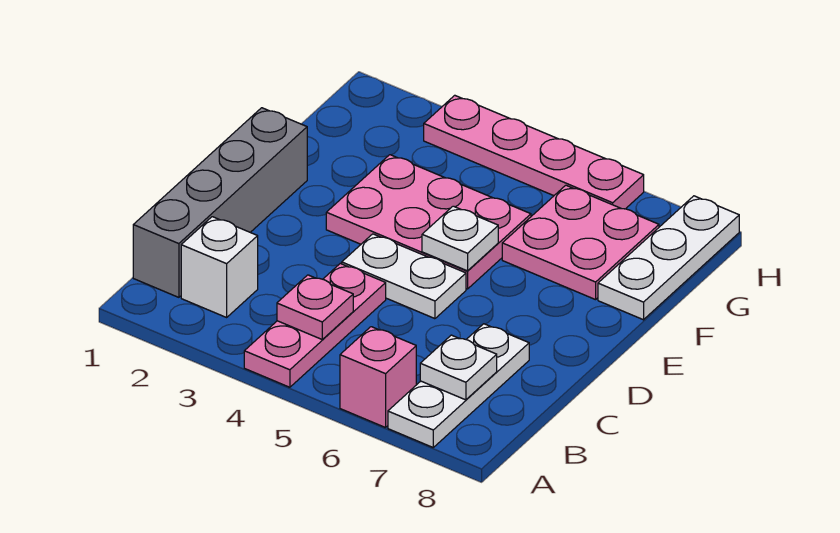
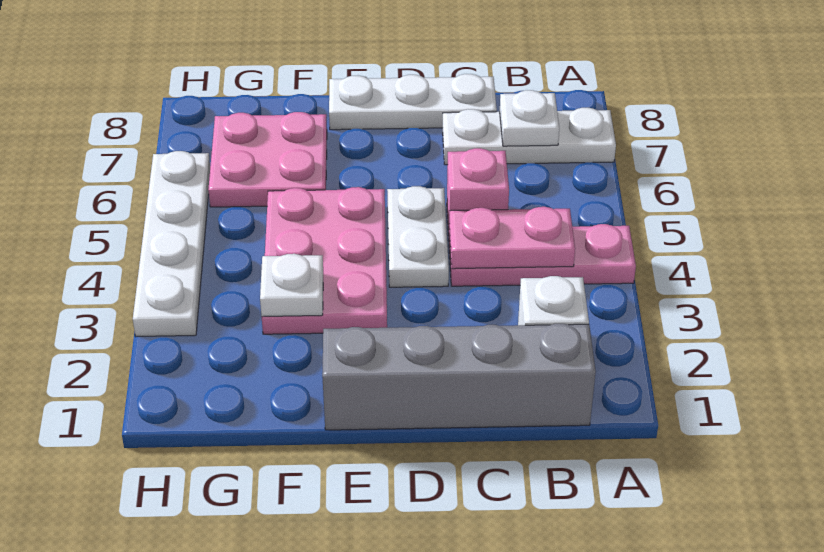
pink brick A6 level 1 -> pink brick C5 level 1
pink plate B4 level 2 -> pink plate B4:C4 level 2
white plate E5 level 2 -> white plate F3 level 2
white plate F8:H8 level 1 -> white plate C8:E8 level 1
pink plate H3:H6 level 1 -> white plate H3:H6 level 1

